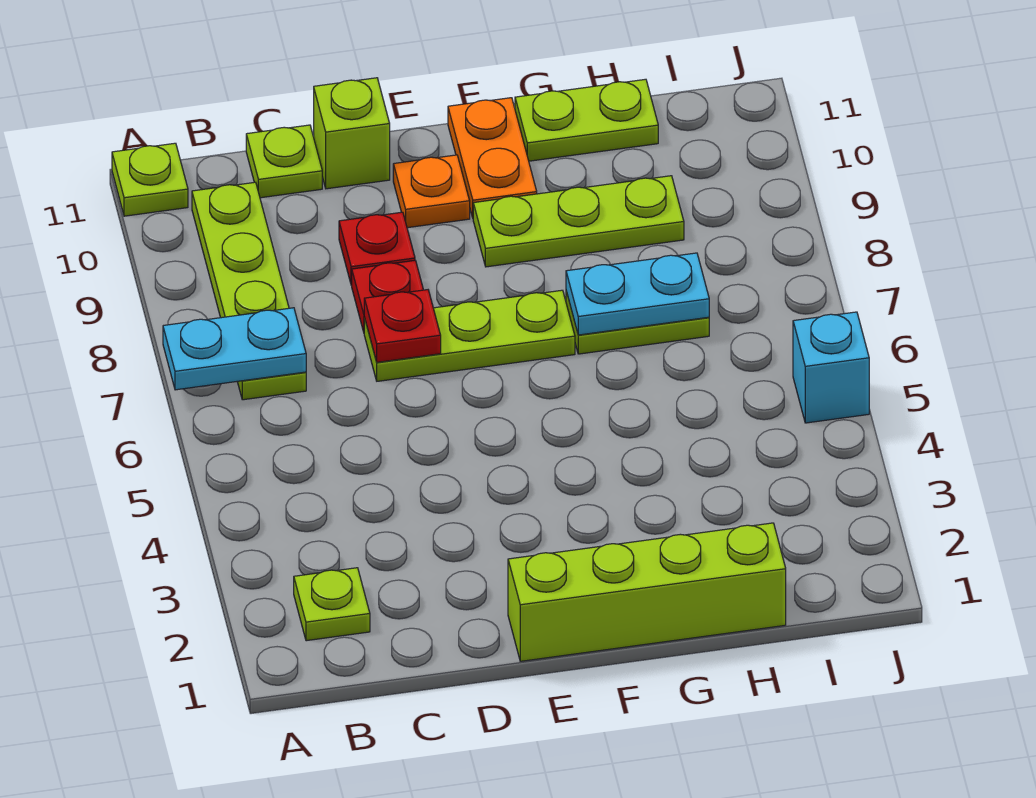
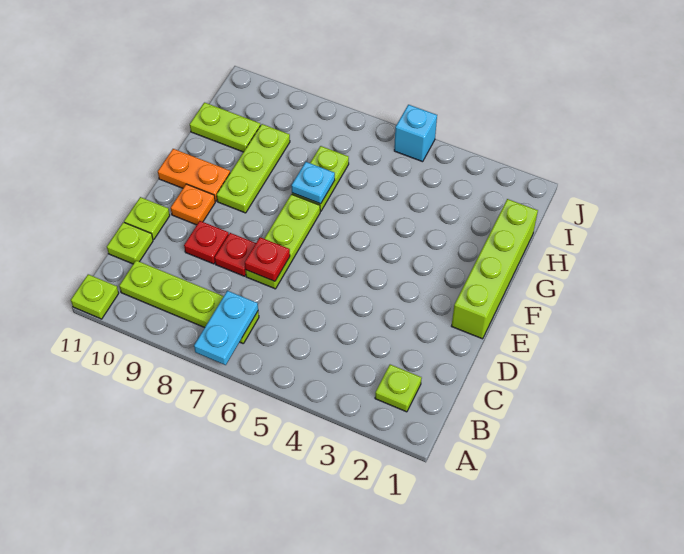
lime brick D11 level 1 -> lime plate D11 level 1
cyan plate G7:H7 level 2 -> cyan plate G7 level 2
lime plate G11:H11 level 1 -> lime plate H10:H11 level 1

